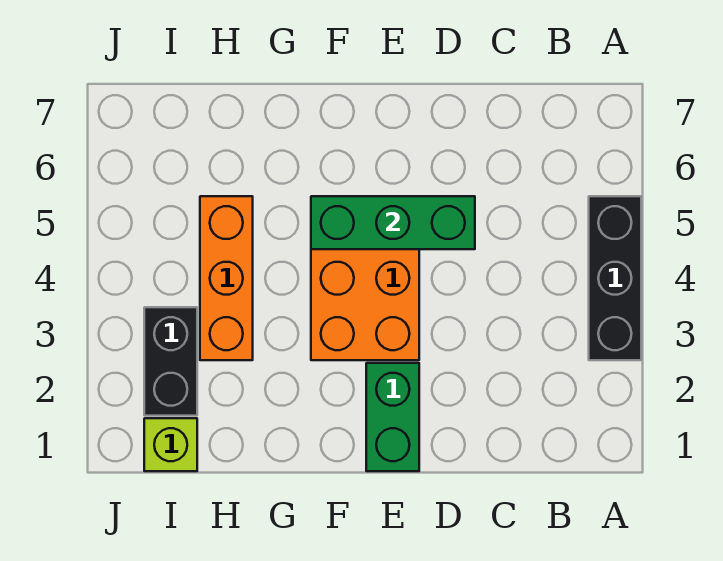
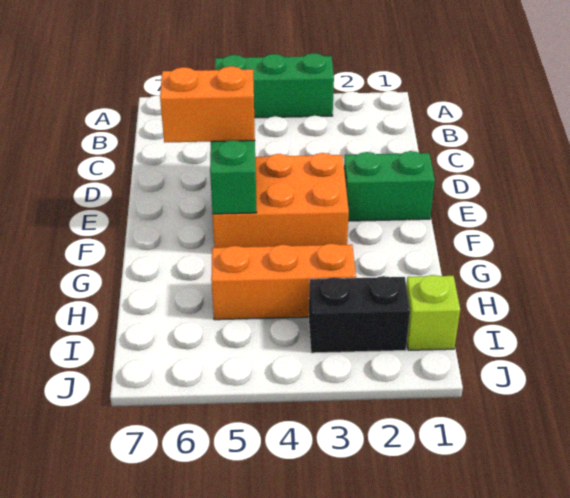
black brick A3:A5 level 1 -> green brick A3:A5 level 1
none -> orange brick E5:E6 level 3

